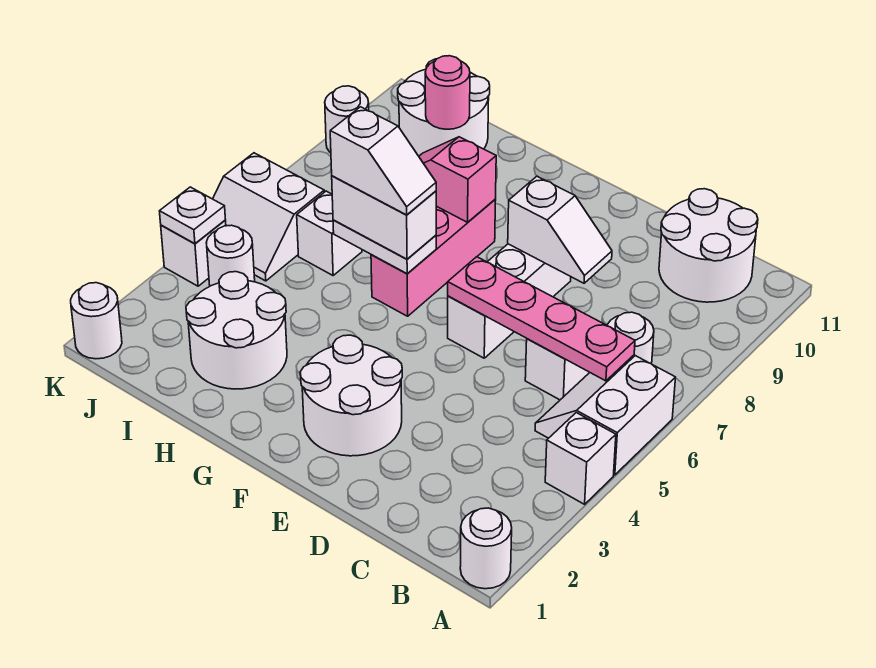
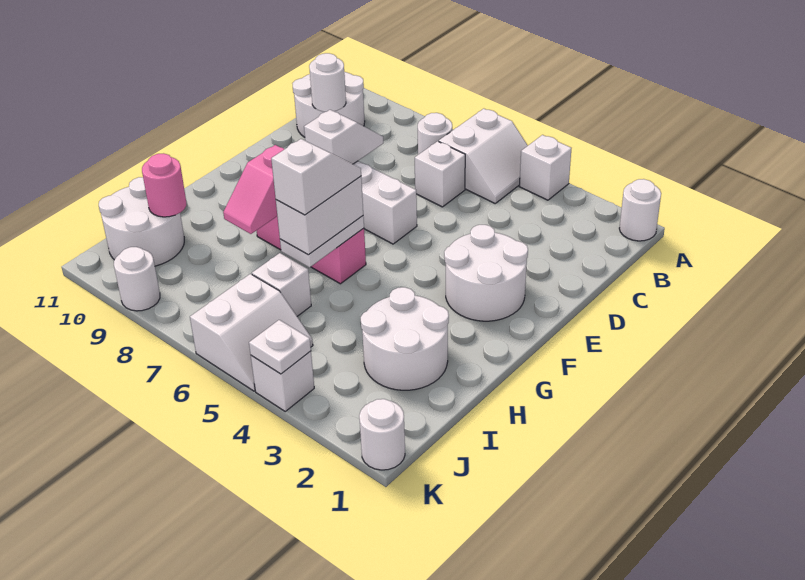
white slope A5:B6 level 1 top A -> white slope A5:B6 level 1 top 6
pink plate B6:E6 level 2 -> none
white round brick J4 level 1 -> white round brick C10 level 2

